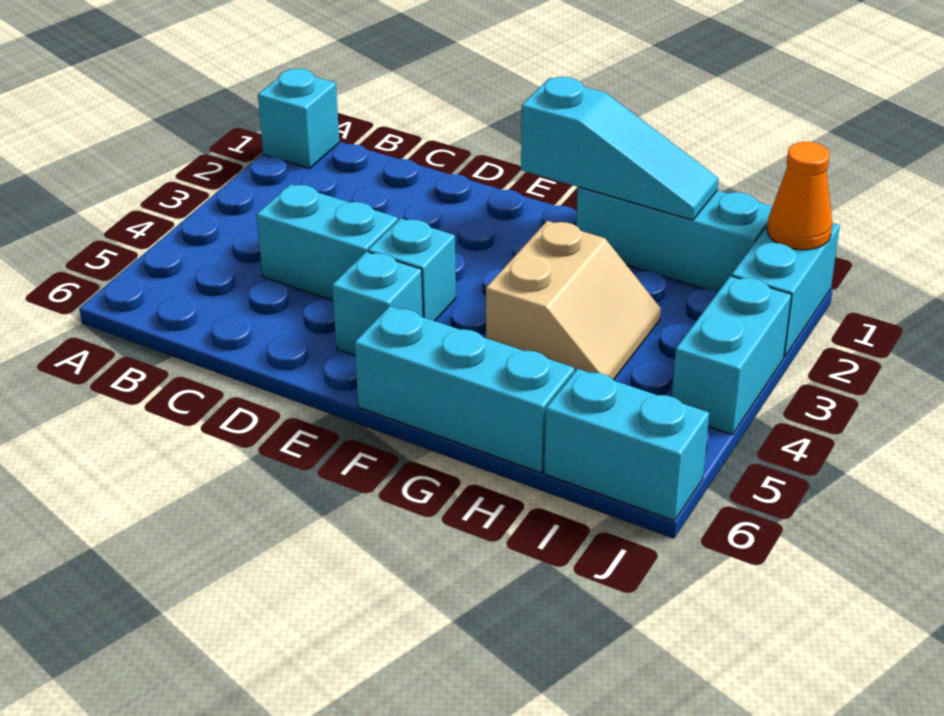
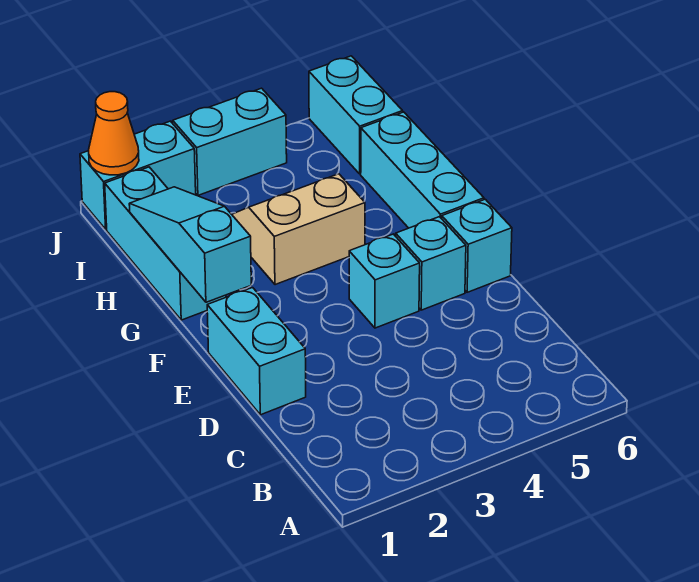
cyan brick A1 level 1 -> cyan brick E6 level 1
cyan brick C4:D4 level 1 -> cyan brick D1:E1 level 1

